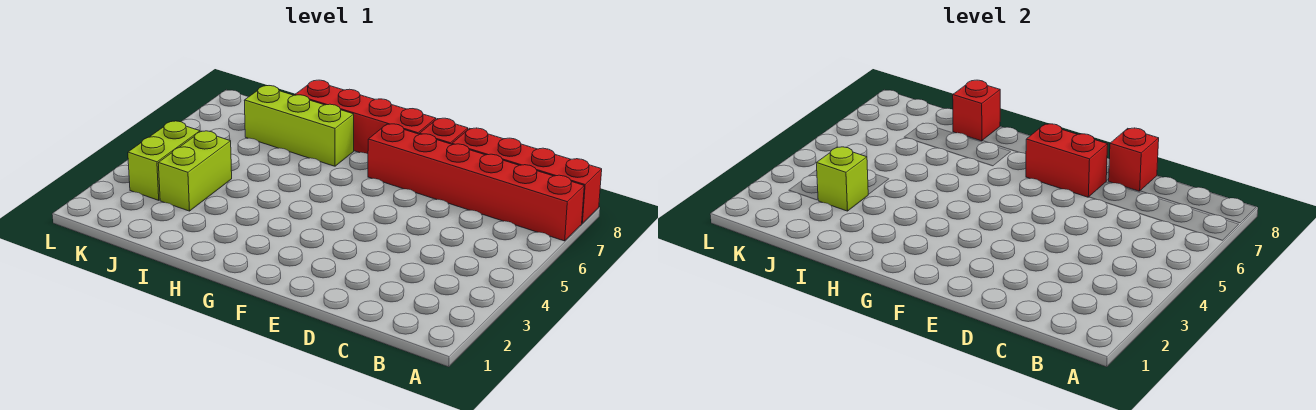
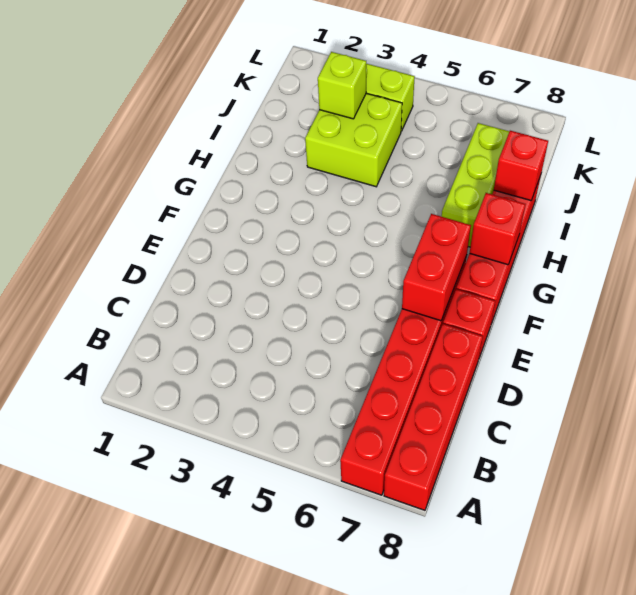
red brick D8 level 2 -> red brick G8 level 2
lime brick J3:J4 level 1 -> lime brick I3:J4 level 1

